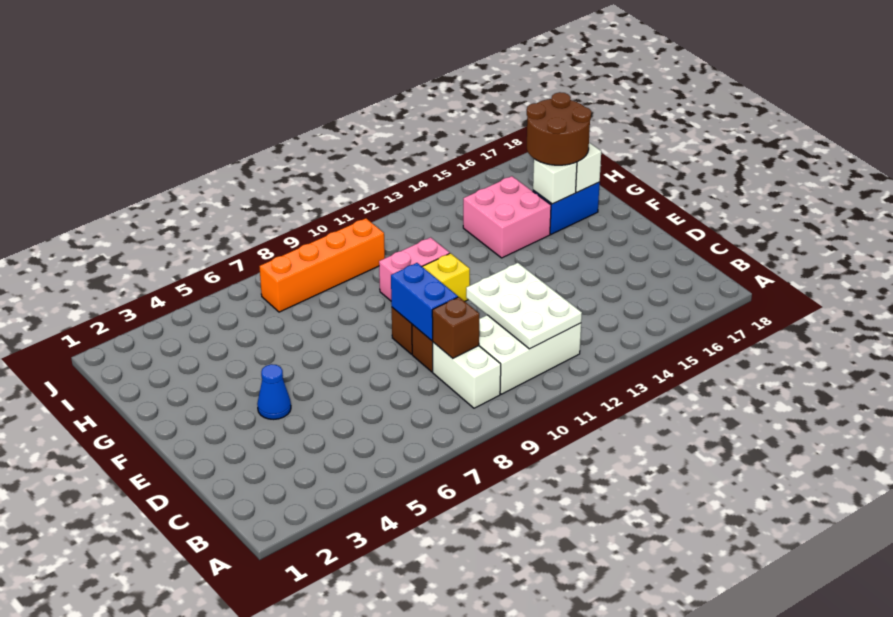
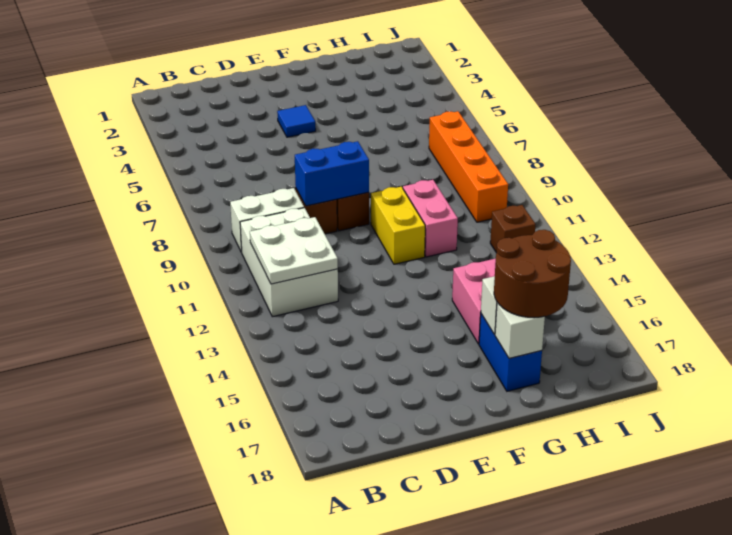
white plate B11:D12 level 2 -> white plate B11:C12 level 2
brown brick C9 level 2 -> brown brick I12 level 1
blue cone E4 level 1 -> blue tile E4 level 1

